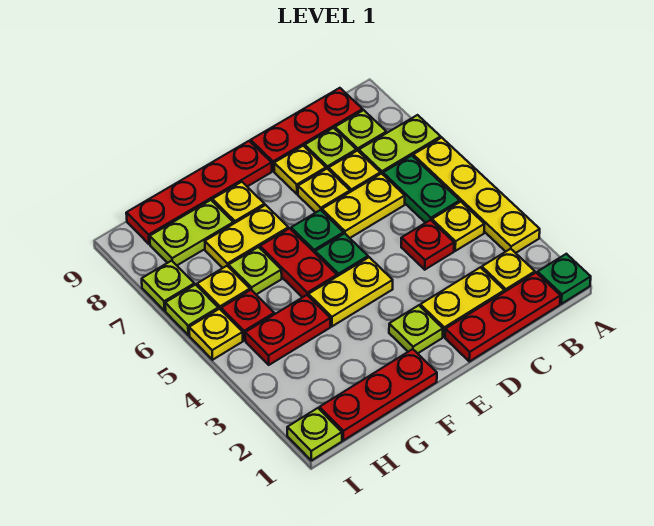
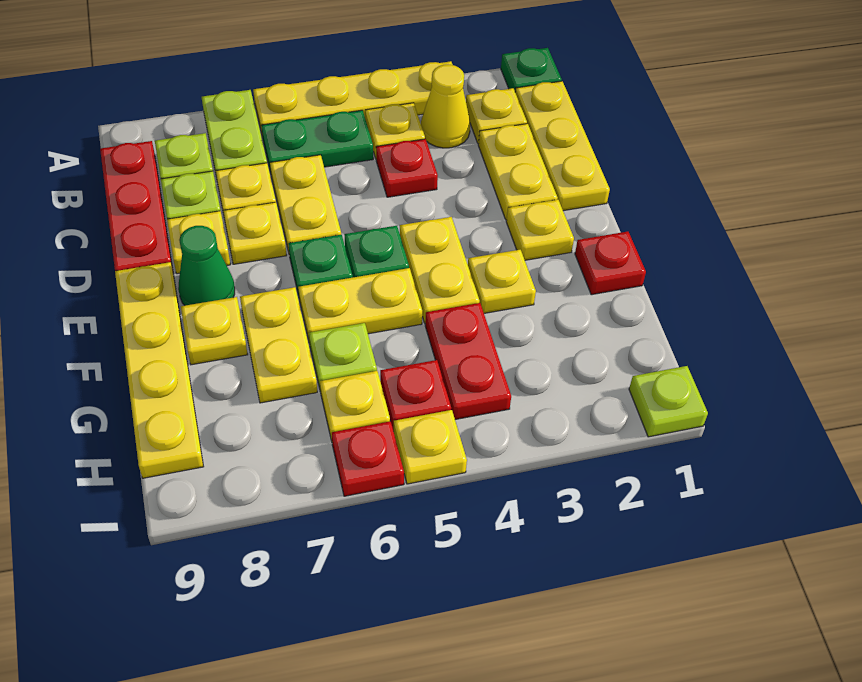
red plate B1:D1 level 1 -> yellow plate B1:D1 level 1
none -> yellow cone B3 level 1
lime plate E2 level 1 -> yellow plate E2 level 1
none -> green cone E8 level 1
red plate E9:H9 level 1 -> yellow plate E9:H9 level 1
red plate F1:H1 level 1 -> red plate F1 level 1
none -> yellow plate F3 level 1
red plate F5:F6 level 1 -> yellow plate F5:F6 level 1
lime plate G8:H8 level 1 -> none
lime plate I6 level 1 -> red plate I6 level 1
lime plate I7 level 1 -> none

